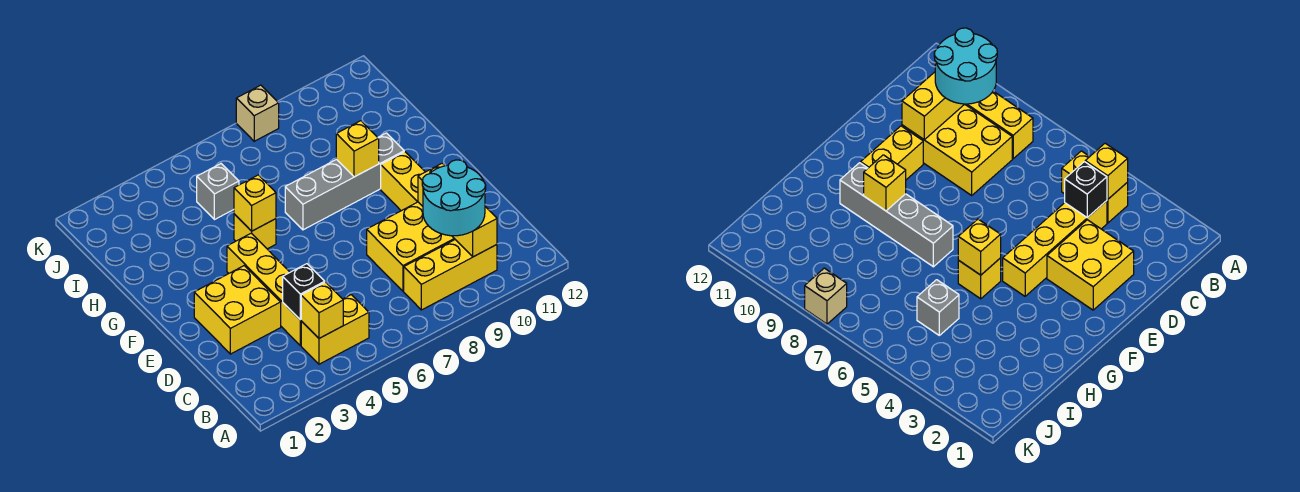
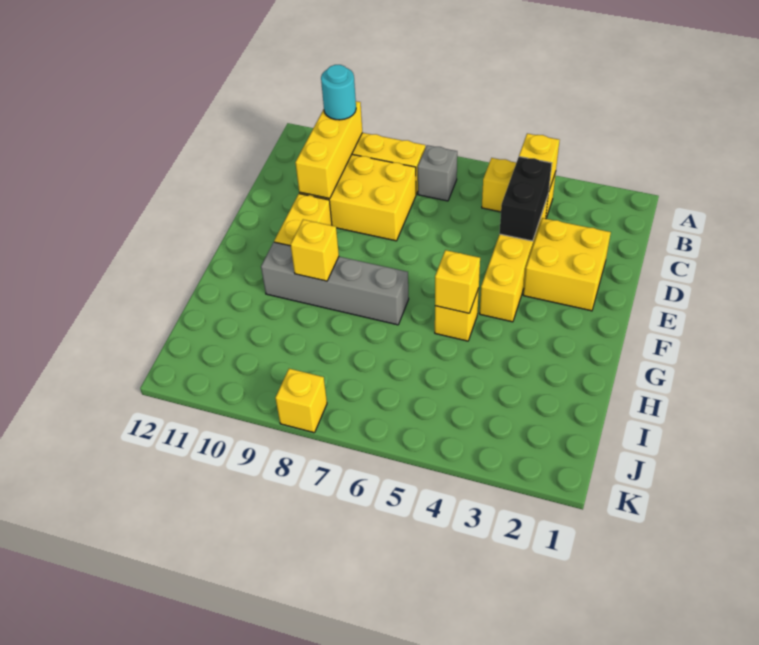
cyan round brick B9:C10 level 3 -> cyan round brick B10 level 3
black brick C4 level 2 -> black brick C4:D4 level 2
grey brick I5 level 1 -> grey brick B7 level 1
tan brick K8 level 1 -> yellow brick K8 level 1

